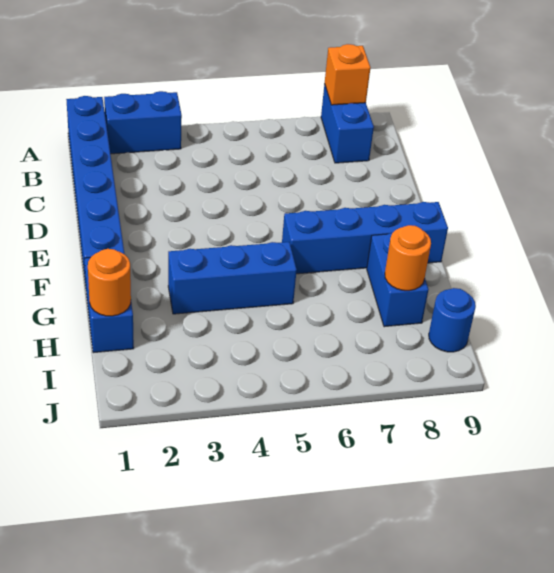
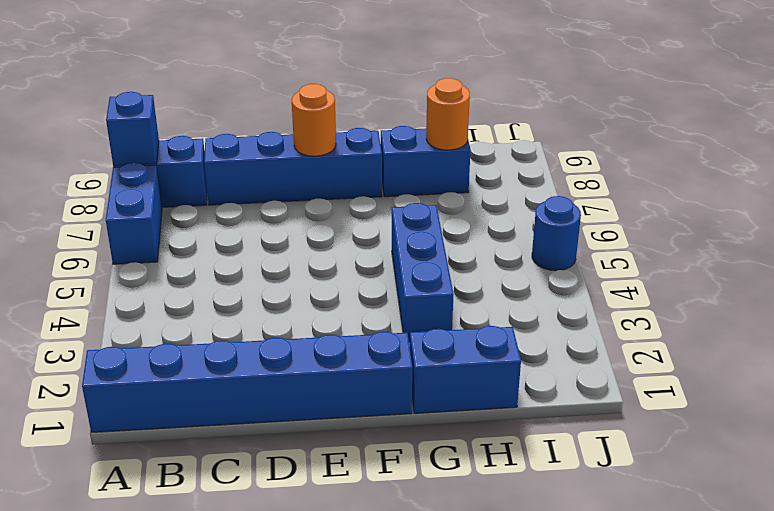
blue brick A2:A3 level 1 -> blue brick A6:A7 level 1
orange brick A8 level 2 -> blue brick A8 level 2
blue brick F6:F9 level 1 -> blue brick C8:F8 level 1
orange round brick H1 level 2 -> orange round brick E8 level 2
blue round brick I9 level 1 -> blue round brick J5 level 1

